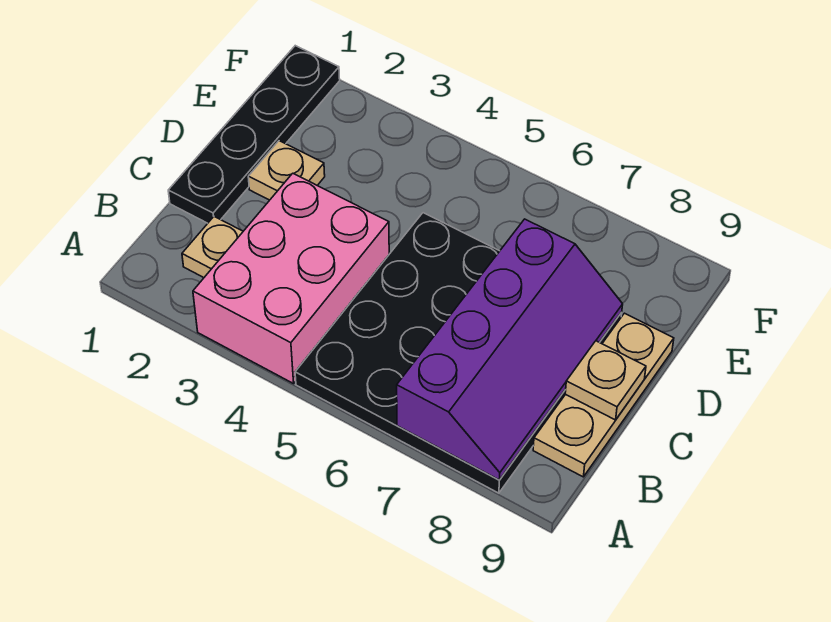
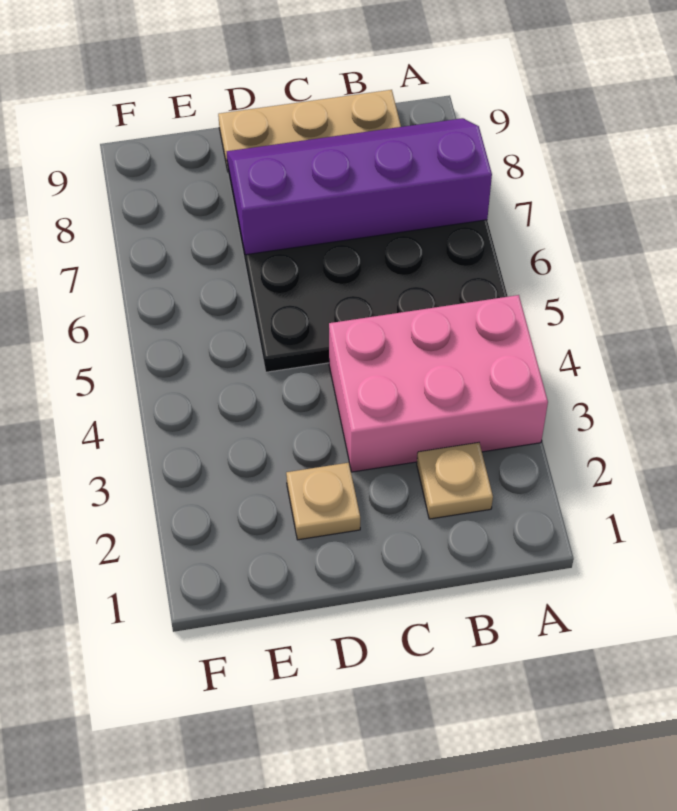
black plate C1:F1 level 1 -> none
tan plate C9 level 2 -> none

